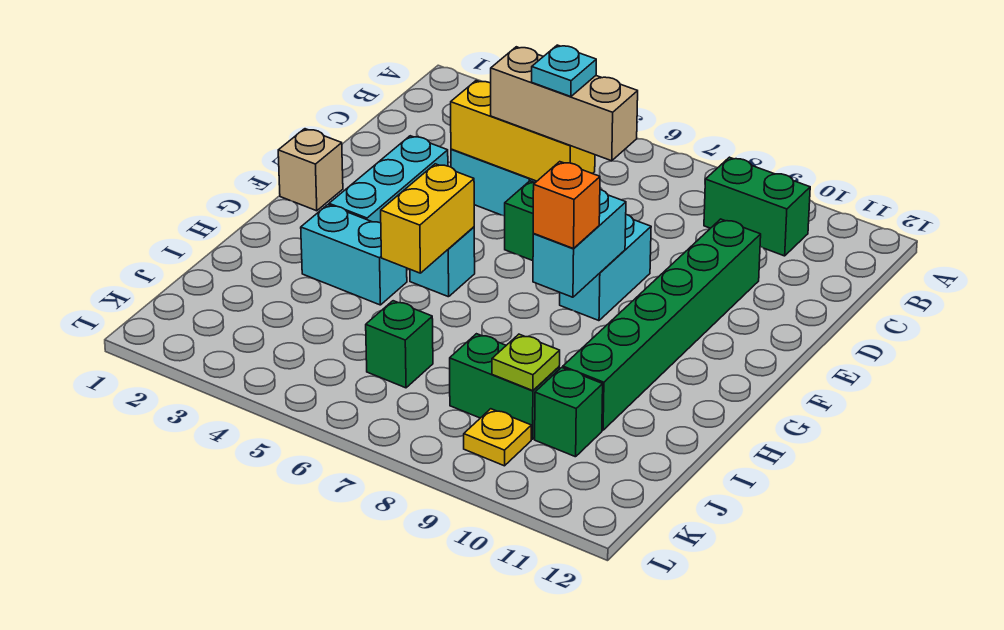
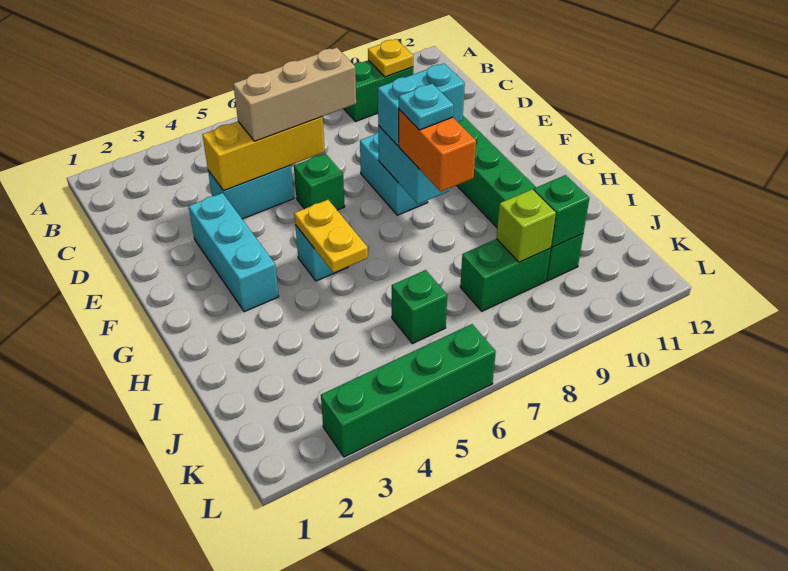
cyan plate D6 level 4 -> cyan plate G8 level 4
tan brick F1 level 1 -> none
yellow brick G5:H5 level 2 -> yellow plate G5:H5 level 2
orange brick G8 level 3 -> orange brick G8:H8 level 3
cyan brick H3:H4 level 1 -> cyan brick F8:F9 level 3
lime plate J9 level 2 -> lime brick J9 level 2
none -> green brick J10 level 2
yellow plate K9 level 1 -> yellow plate B10 level 2
none -> green brick L3:L6 level 1

